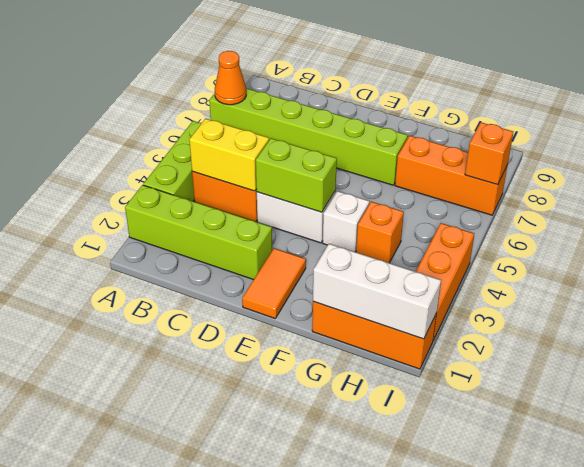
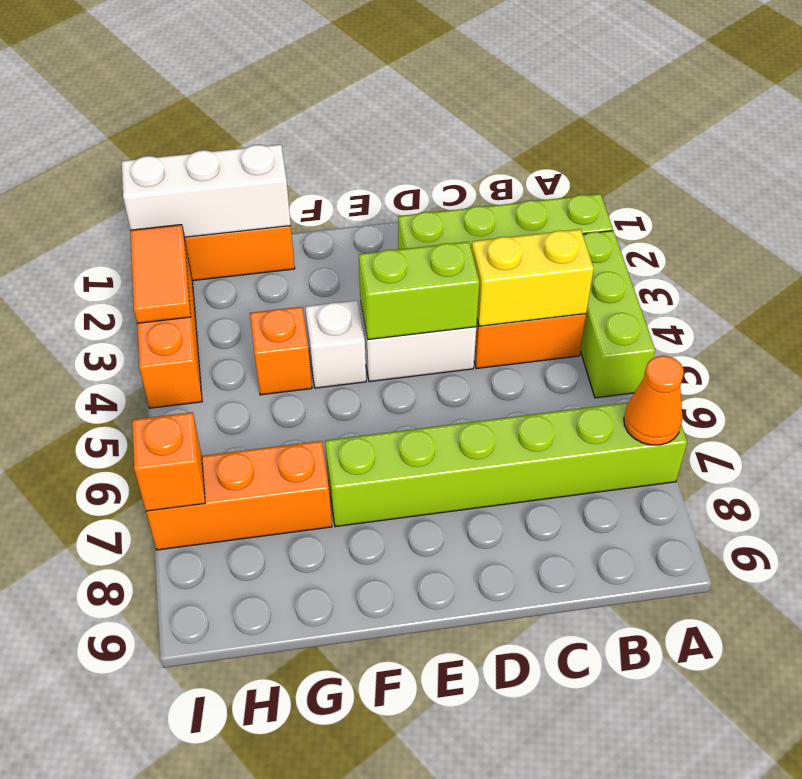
orange tile E1:E2 level 1 -> orange tile I2:I3 level 2

